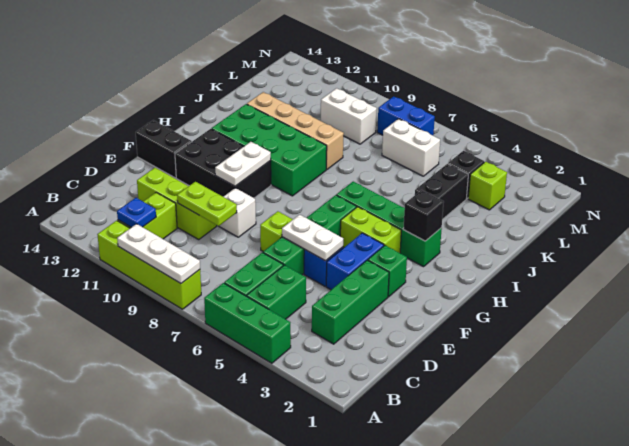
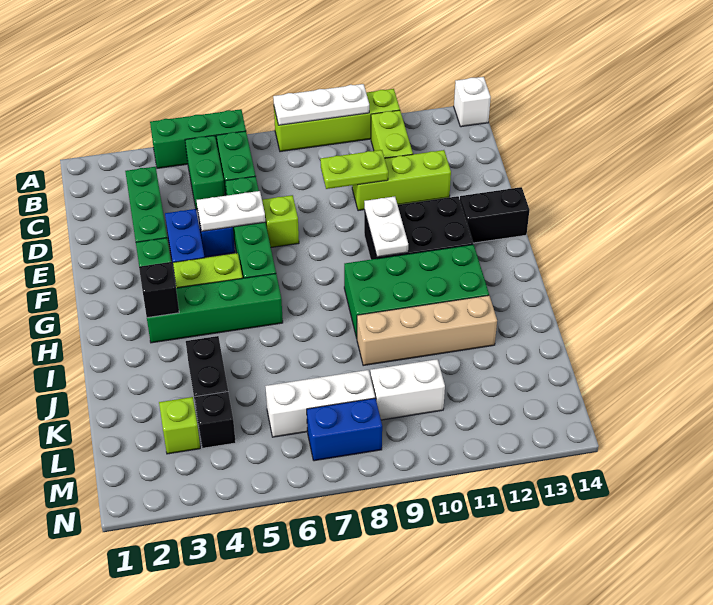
blue plate B11 level 2 -> none
white brick E9 level 1 -> white brick A14 level 1
white brick L6:L7 level 1 -> white brick L6:L8 level 1

